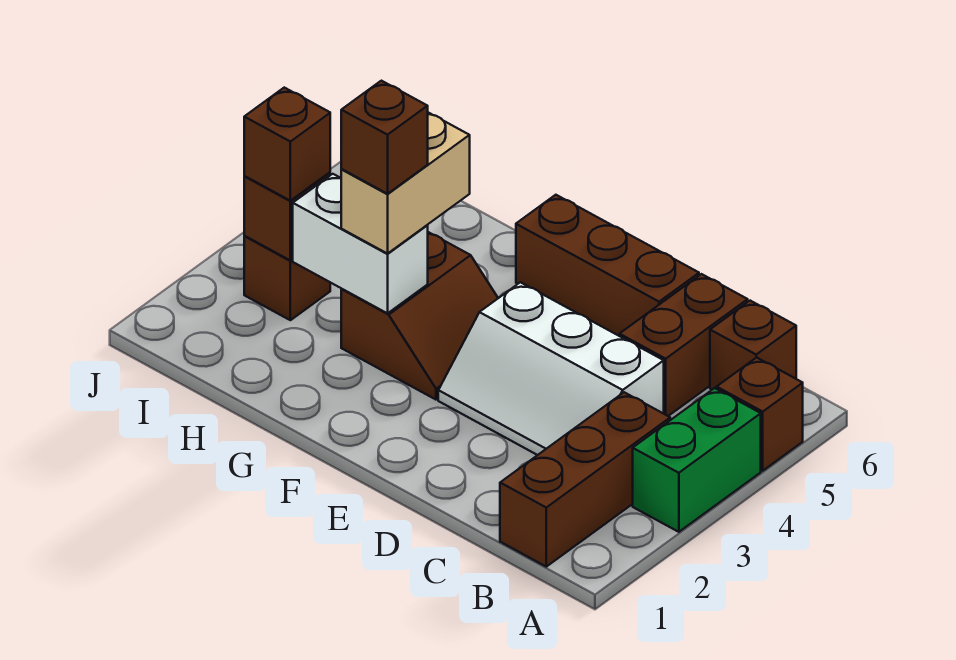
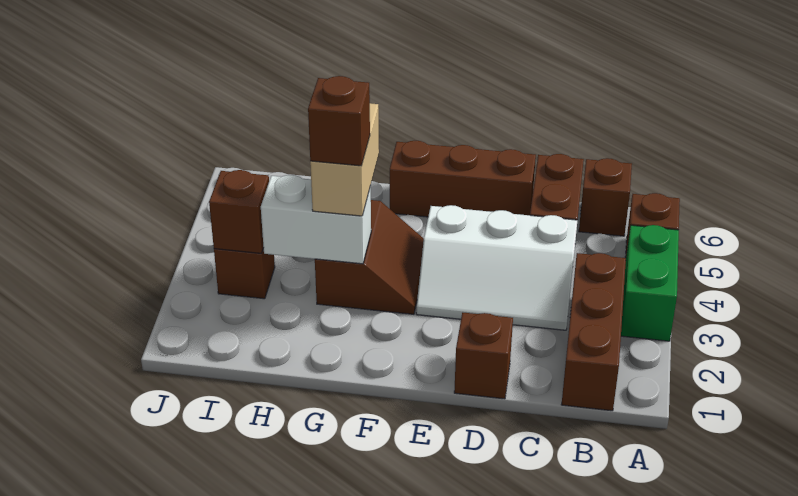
brown brick I3 level 3 -> brown brick D1 level 1

